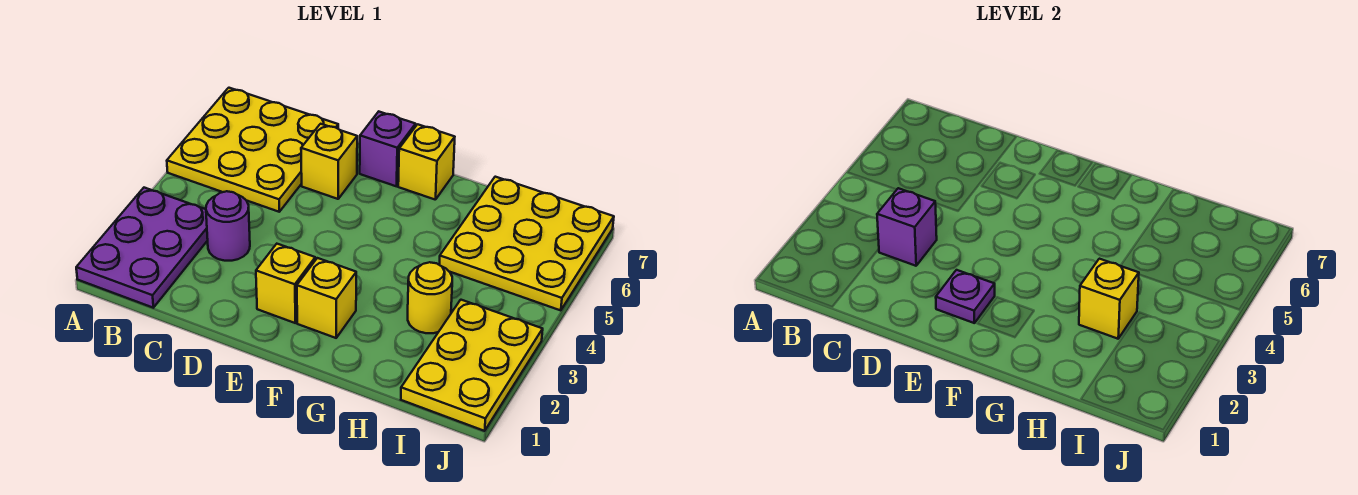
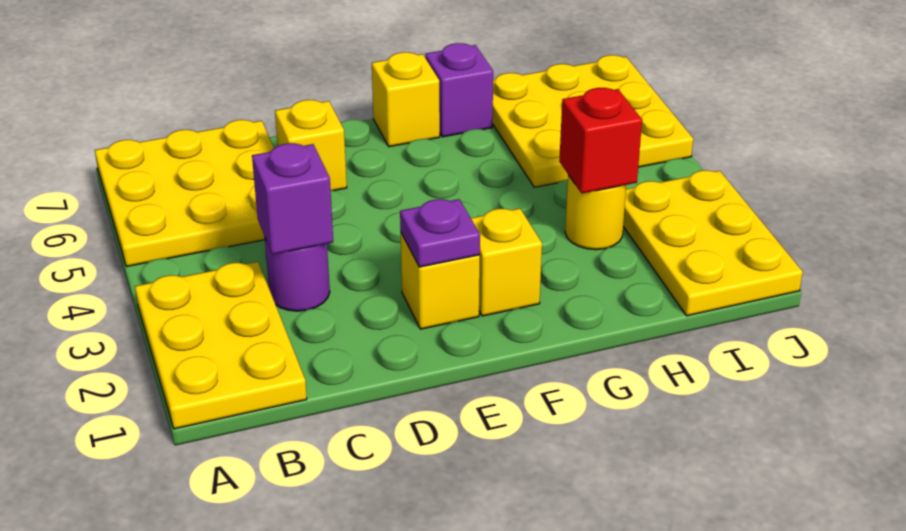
purple plate A1:B3 level 1 -> yellow plate A1:B3 level 1
purple brick E7 level 1 -> purple brick G7 level 1
yellow brick H3 level 2 -> red brick H3 level 2

